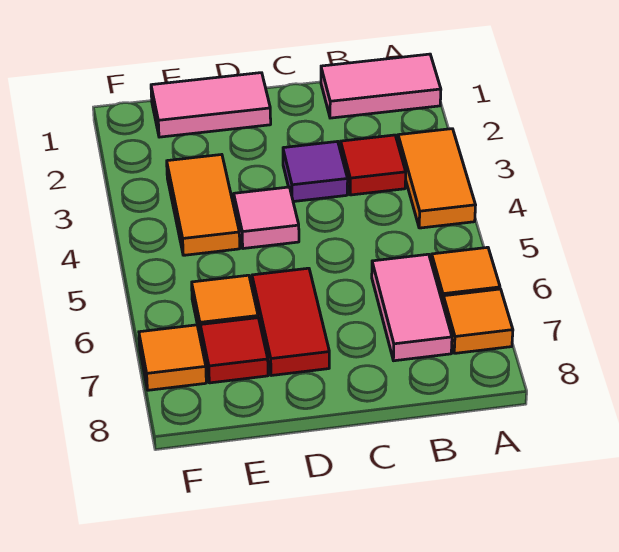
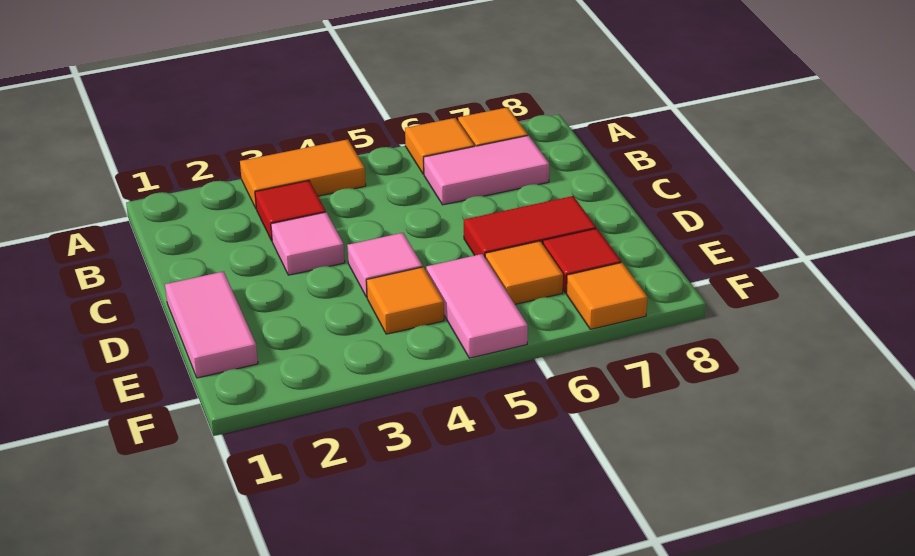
pink tile A1:B1 level 1 -> pink tile E5:F5 level 1
purple tile C3 level 1 -> pink tile C3 level 1
orange tile E3:E4 level 1 -> orange tile E4 level 1

